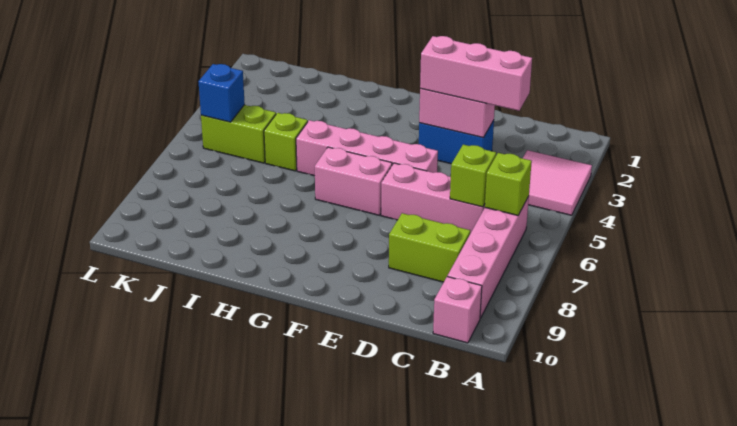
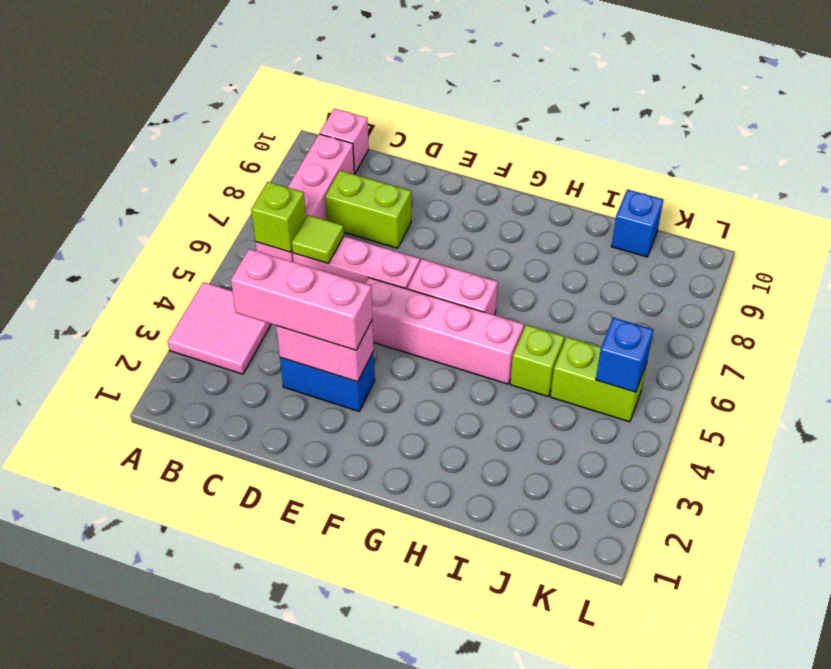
lime brick C6 level 2 -> lime tile C6 level 2
none -> blue brick J10 level 1

